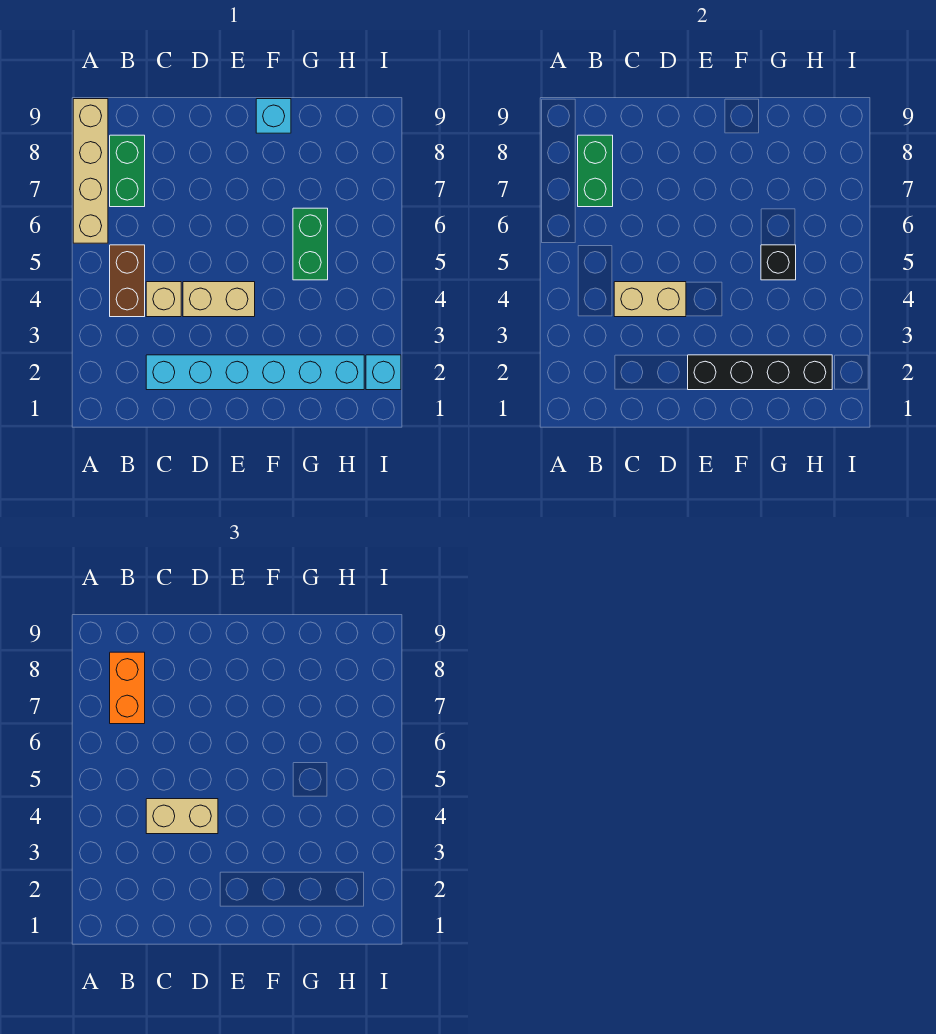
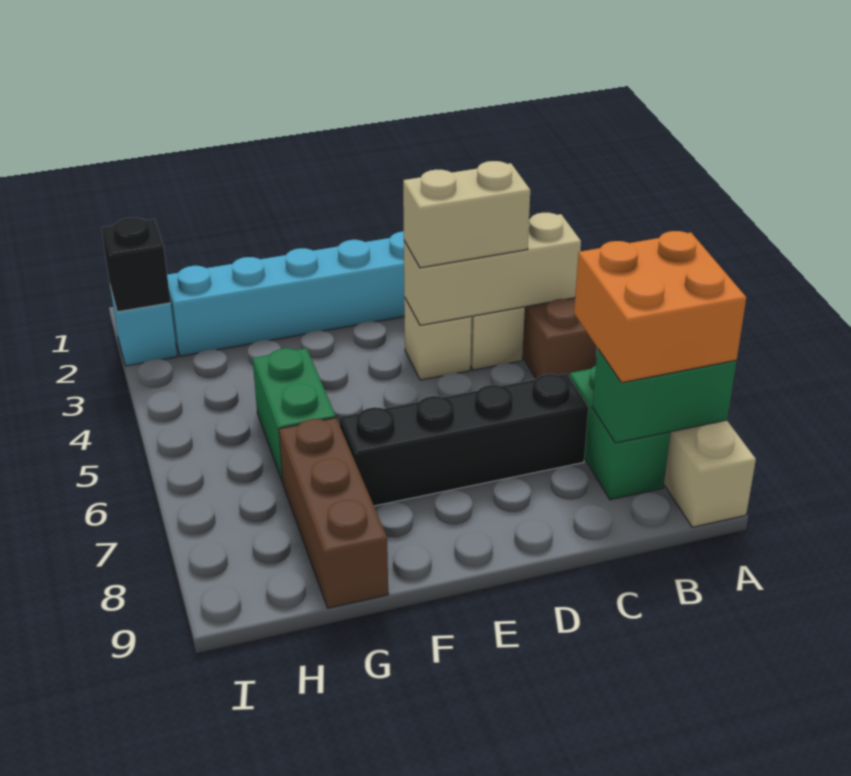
green brick B7:B8 level 2 -> green brick A8:B8 level 2
orange brick B7:B8 level 3 -> orange brick A7:B8 level 3
tan brick C4:D4 level 2 -> tan brick B4:D4 level 2
tan brick D4:E4 level 1 -> tan brick D4 level 1
black brick E2:H2 level 2 -> black brick C7:F7 level 1
cyan brick F9 level 1 -> none
black brick G5 level 2 -> black brick I2 level 2
none -> brown brick G7:G9 level 1

